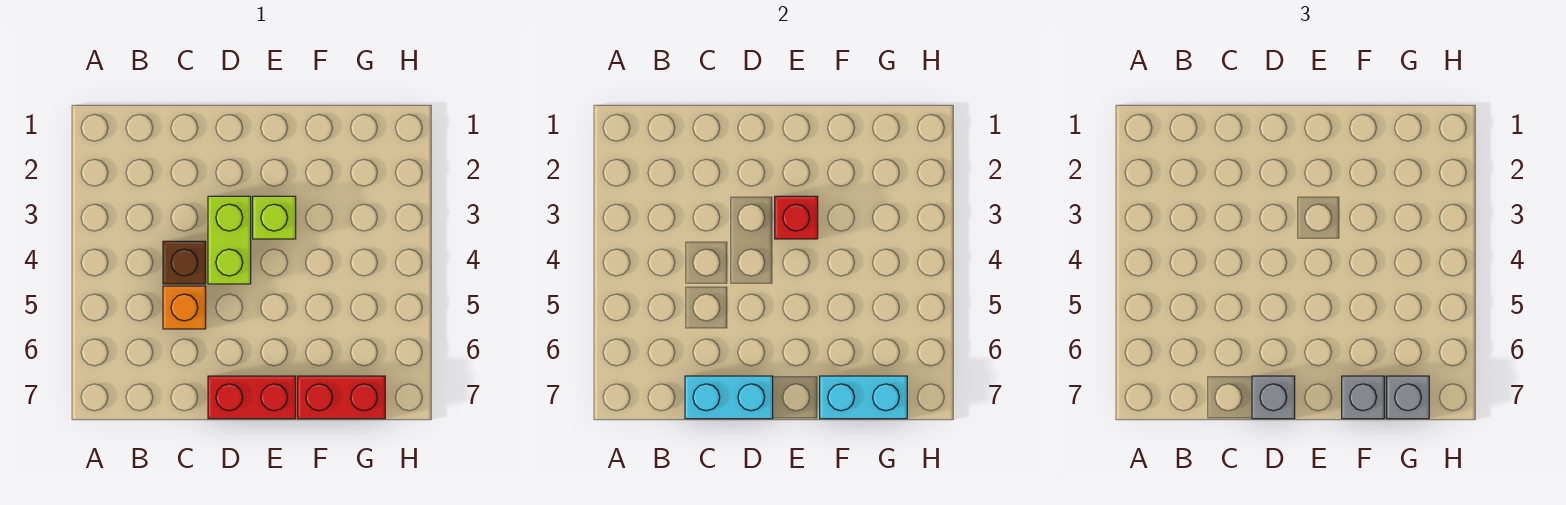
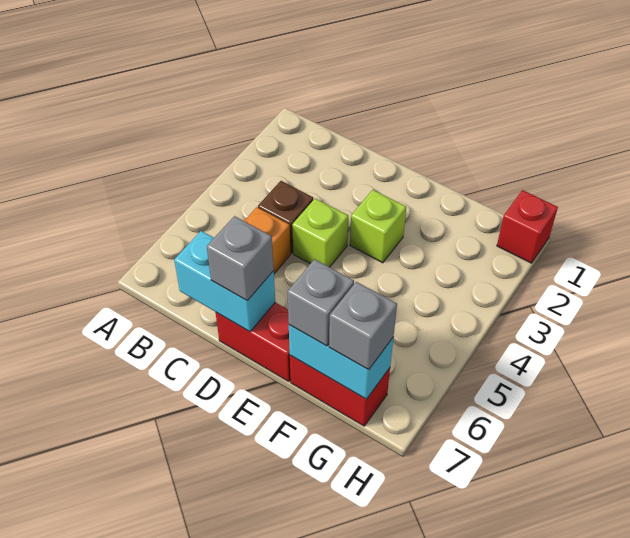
lime brick D3:D4 level 1 -> lime brick D4 level 1
red brick E3 level 2 -> red brick H1 level 1

